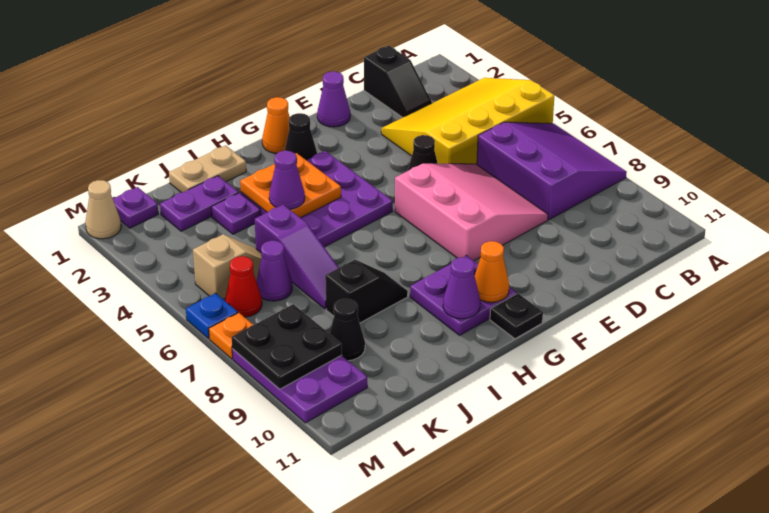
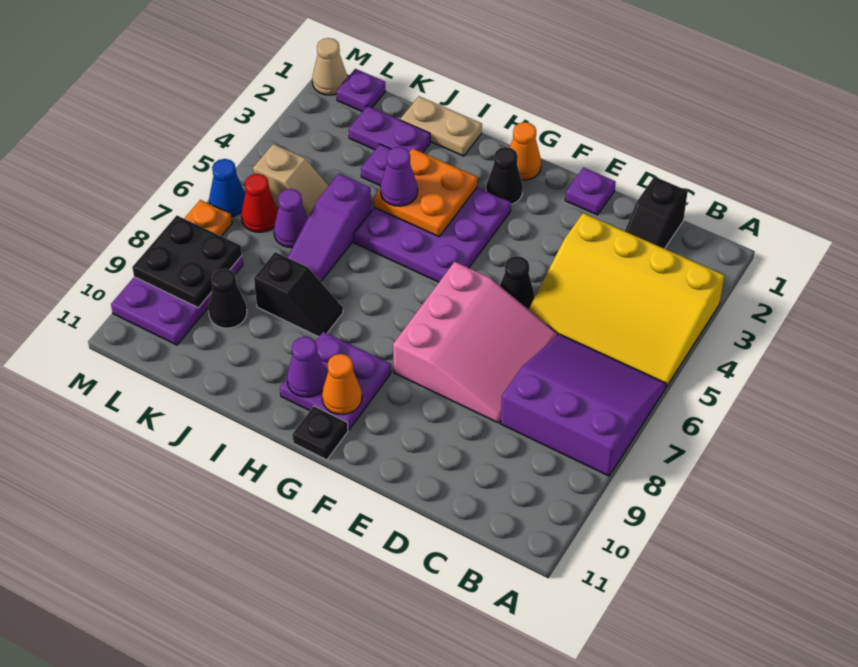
yellow slope A3:D5 level 1 top 5 -> yellow slope A3:D5 level 1 top 3
purple slope A6:C8 level 1 top C -> purple slope A6:C8 level 1 top 8
purple cone E1 level 1 -> purple plate E1 level 1
blue plate M6 level 1 -> blue cone M6 level 1

